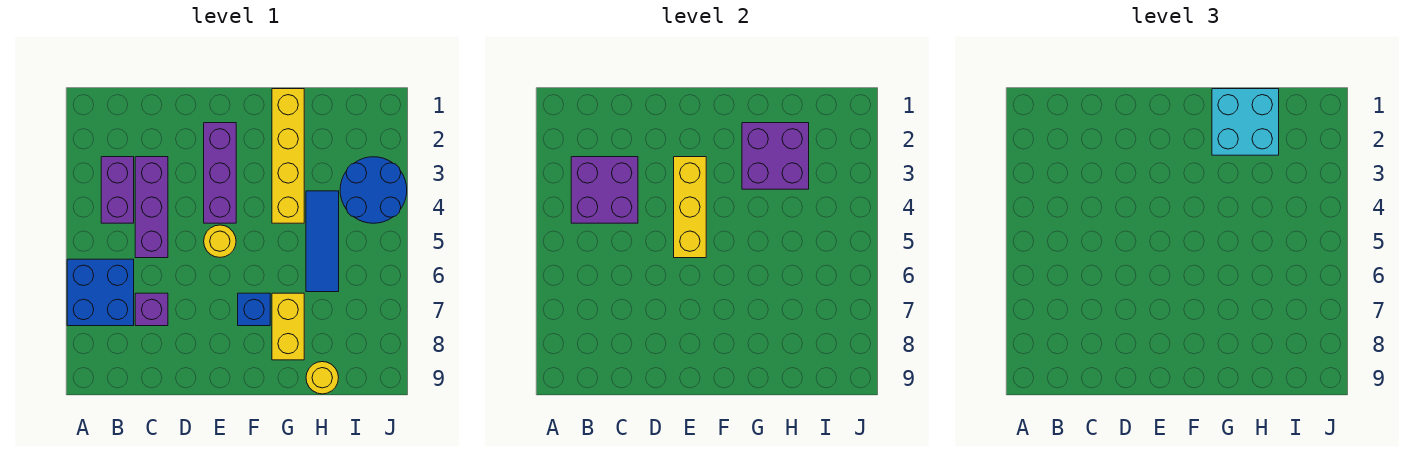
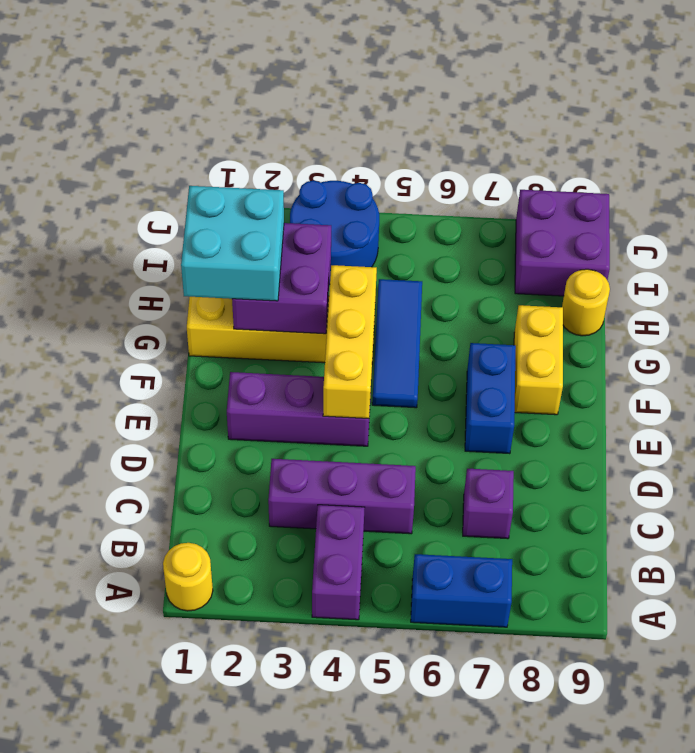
blue brick A6:B7 level 1 -> blue brick A6:A7 level 1
purple brick B3:B4 level 1 -> purple brick A4:B4 level 1
purple brick B3:C4 level 2 -> purple brick I8:J9 level 1
yellow brick E3:E5 level 2 -> yellow brick E4:G4 level 2
yellow round brick E5 level 1 -> yellow round brick A1 level 1
blue brick F7 level 1 -> blue brick E7:F7 level 1
yellow brick G7:G8 level 1 -> yellow brick F8:G8 level 1
blue tile H4:H6 level 1 -> blue tile F5:H5 level 1

